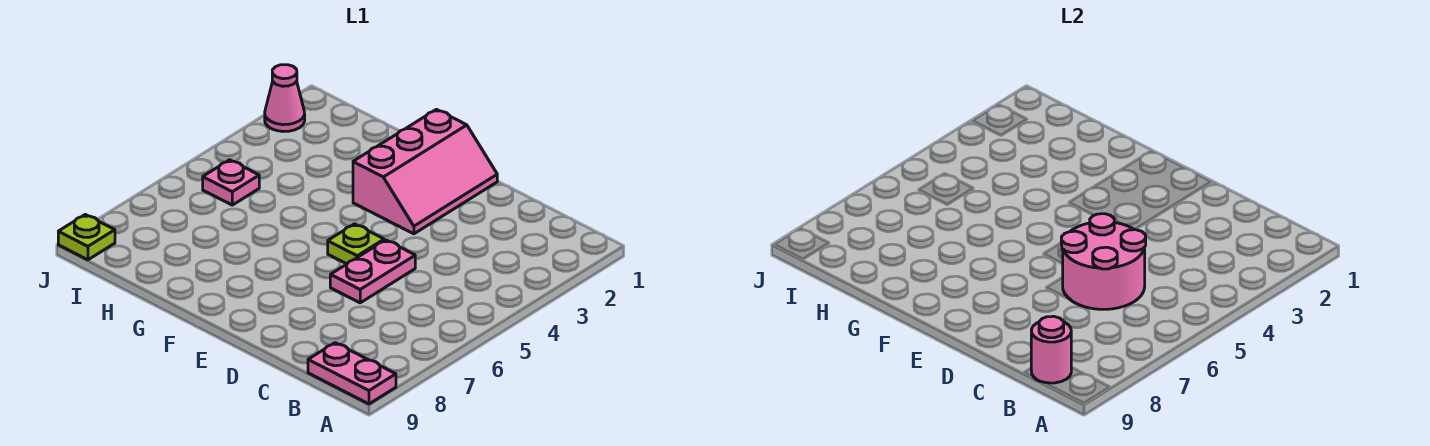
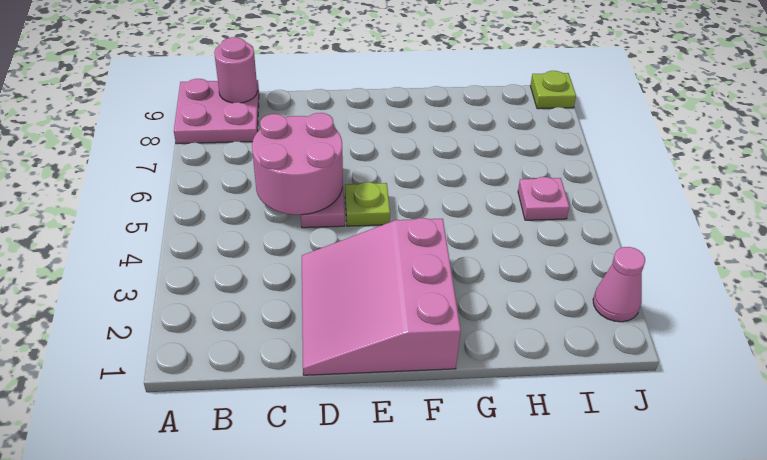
pink plate A9:B9 level 1 -> pink plate A8:B9 level 1
pink slope E1:F3 level 1 top F -> pink slope D1:F3 level 1 top F

